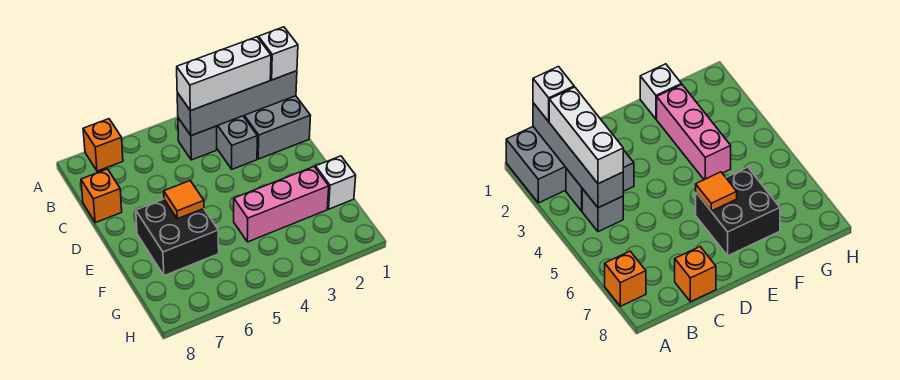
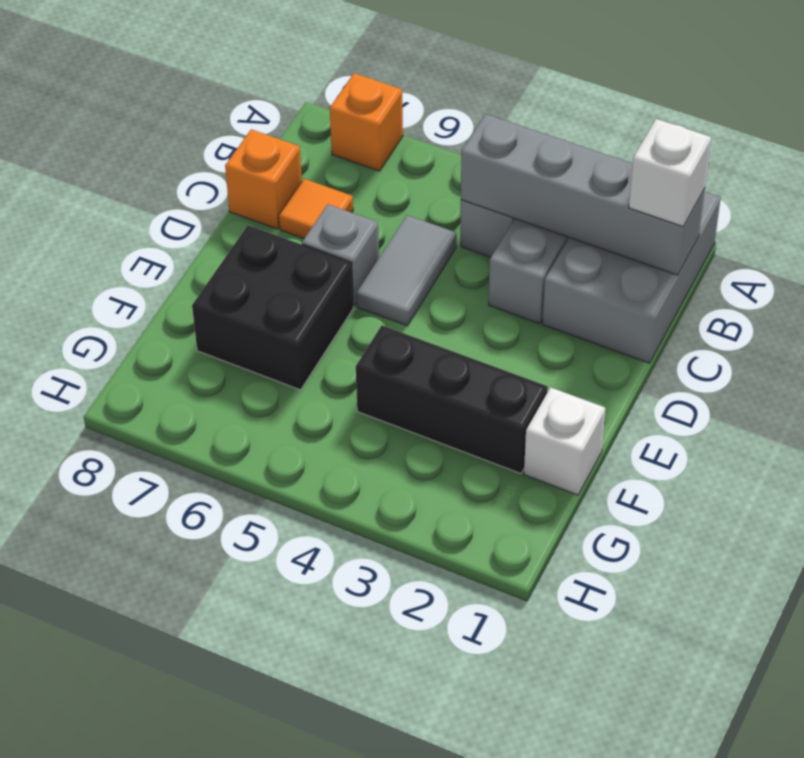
white brick B2:B4 level 3 -> none
none -> grey tile C5:D5 level 1
none -> grey brick D6 level 1
orange tile E6 level 2 -> orange tile C7 level 1
pink brick F2:F4 level 1 -> black brick F2:F4 level 1

